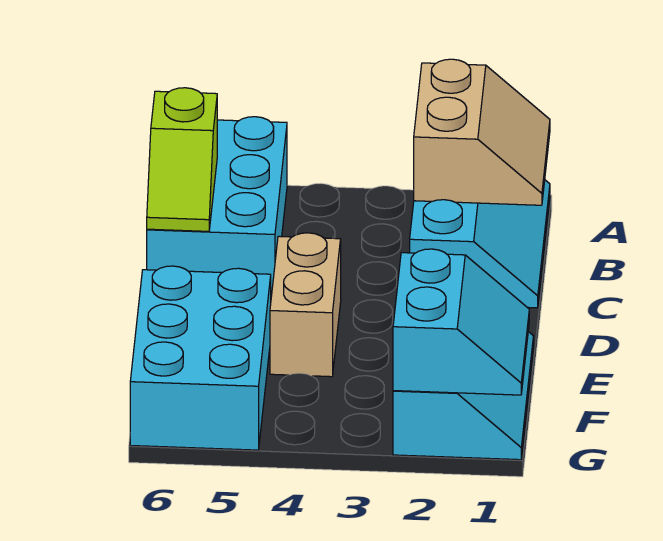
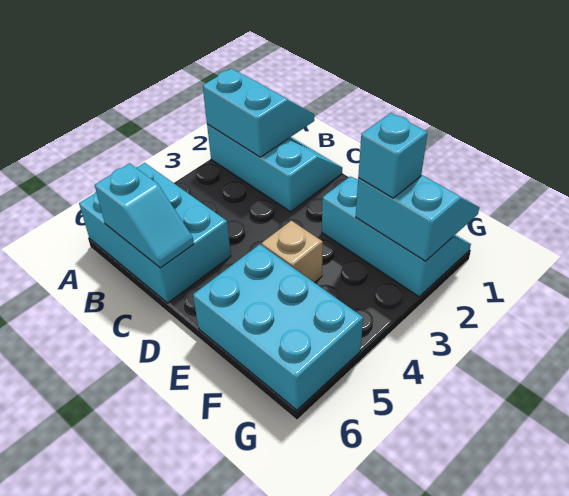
tan slope A1:B2 level 2 top 2 -> cyan slope A1:B2 level 2 top 2
lime slope B6:C6 level 2 top B -> cyan slope B6:C6 level 2 top B
tan brick D4:E4 level 1 -> tan brick E4 level 1
none -> cyan brick F2 level 3

